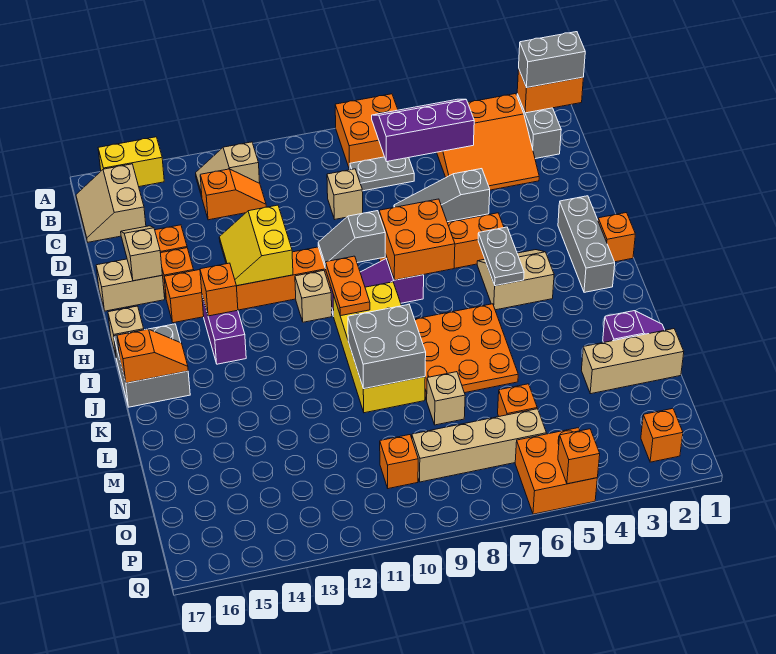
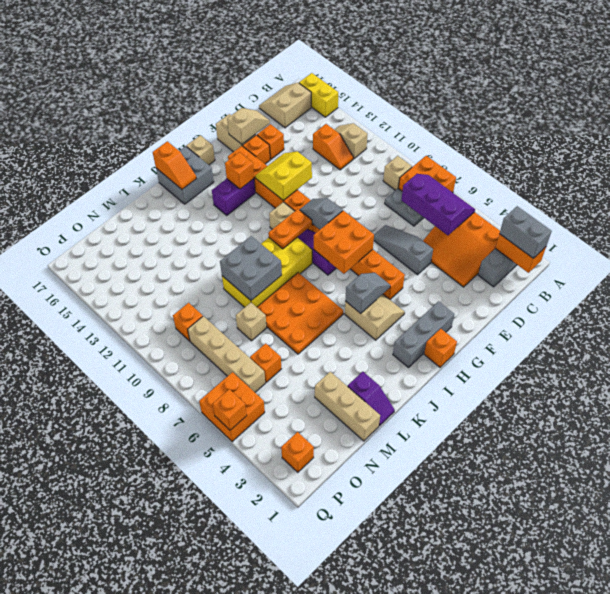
tan brick D9 level 1 -> tan brick B9 level 1
grey plate H5:I5 level 2 -> grey slope H5:I5 level 2 top I

